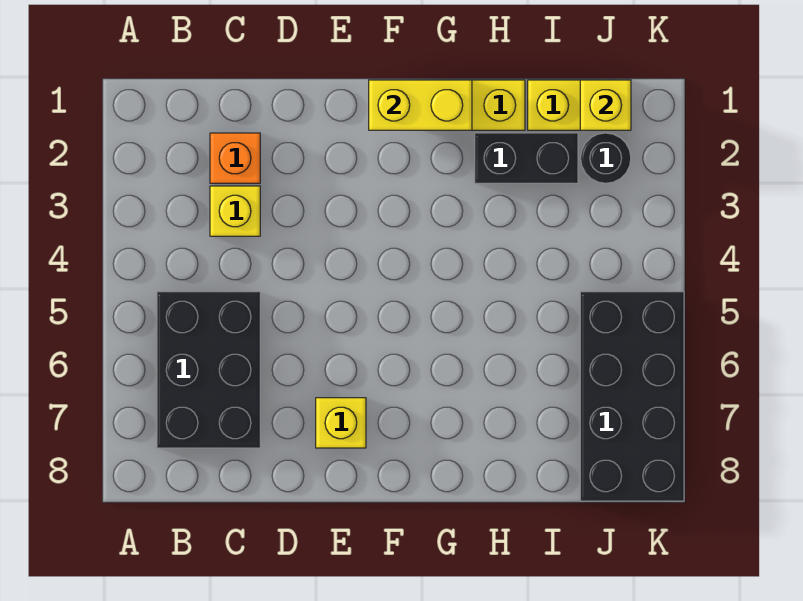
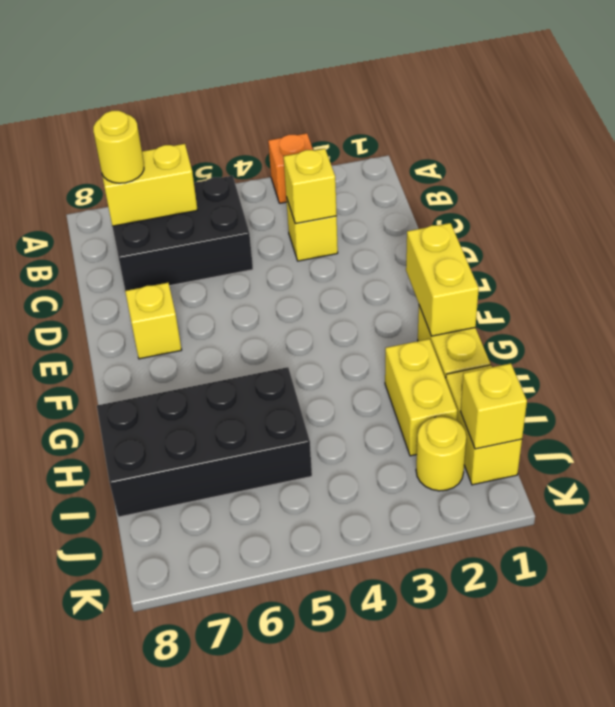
none -> yellow brick B6:B7 level 2
none -> yellow round brick B7 level 3
orange brick C2 level 1 -> orange brick A3 level 1
none -> yellow brick C3 level 2
black brick H2:I2 level 1 -> yellow brick H2:I2 level 1
black round brick J2 level 1 -> yellow round brick J2 level 1
black brick J5:K8 level 1 -> black brick H5:I8 level 1

